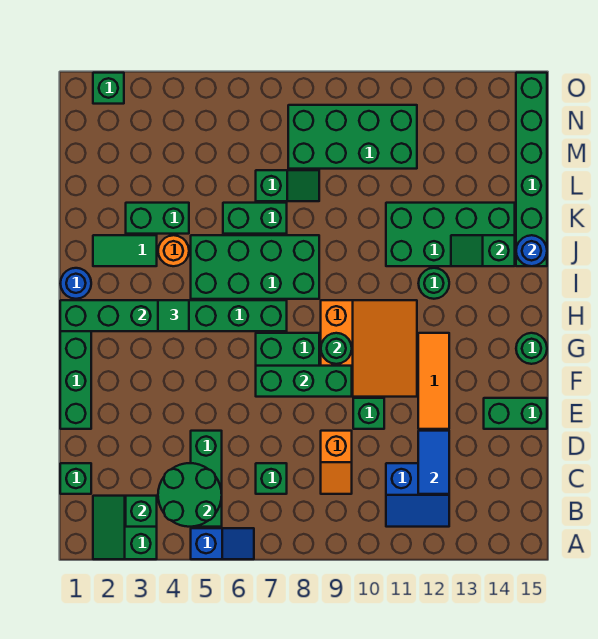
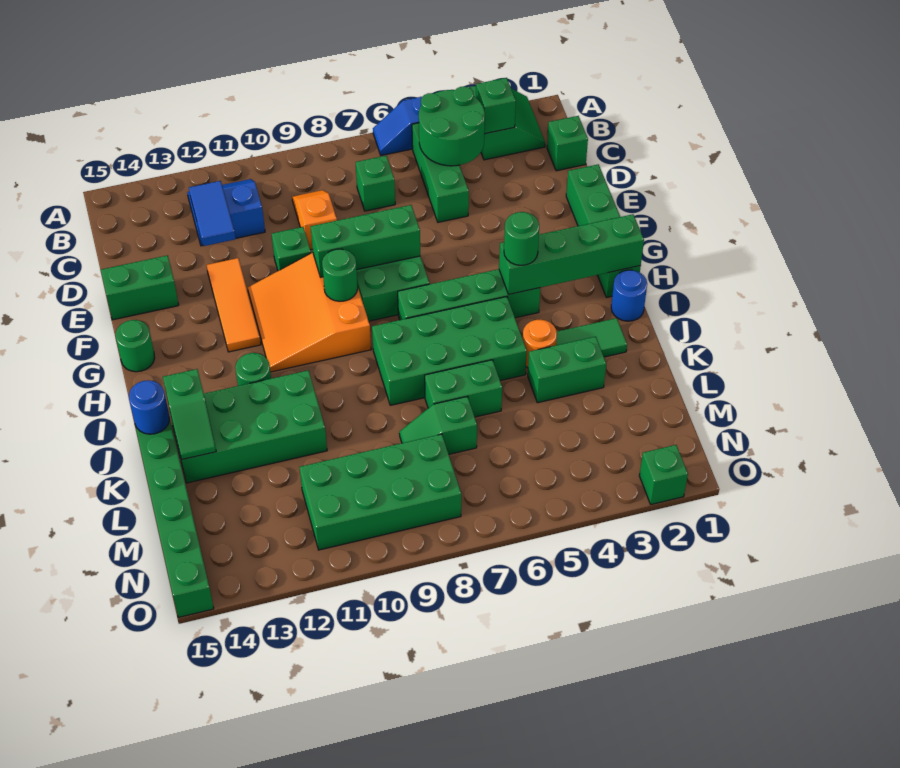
green tile H4 level 3 -> green round brick H4 level 3
green slope J13:J14 level 2 top 14 -> green slope J14:K14 level 2 top J

